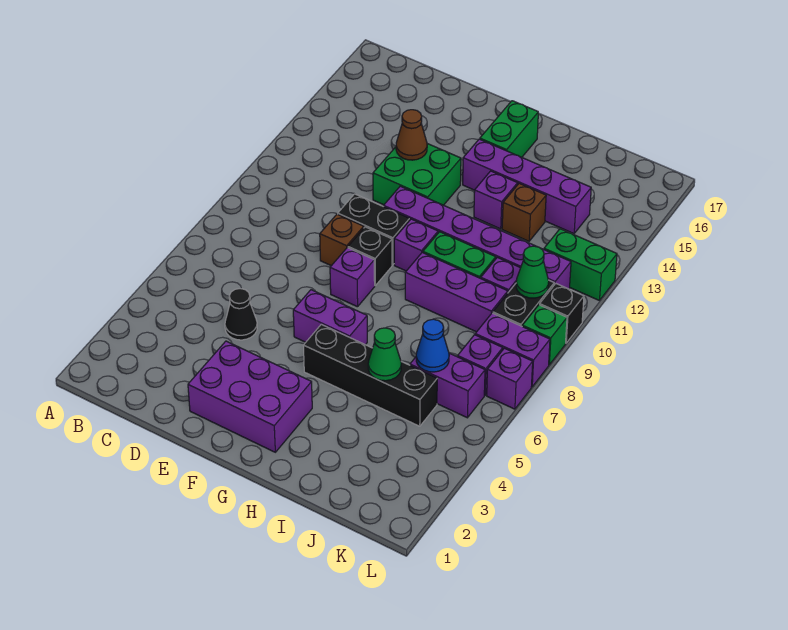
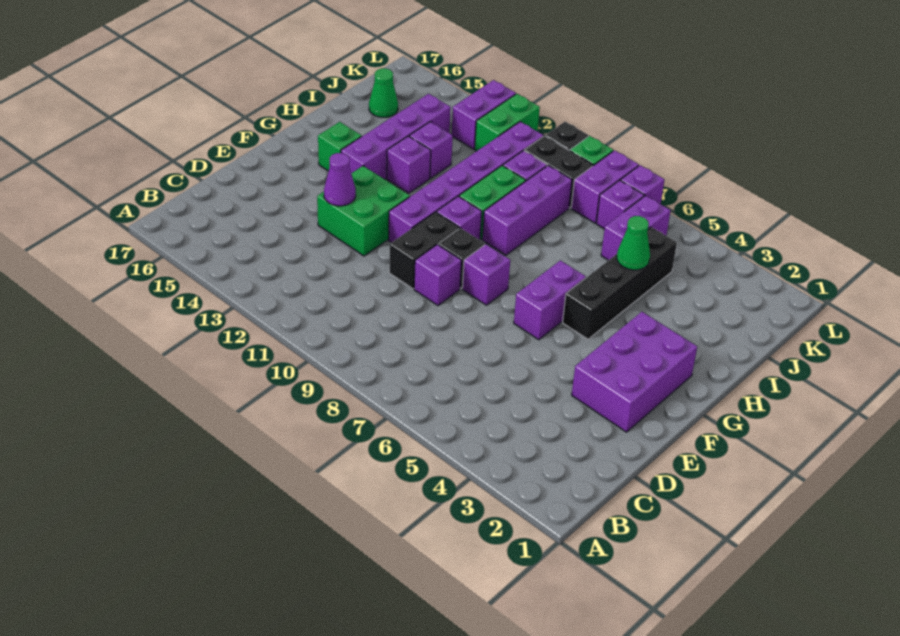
black cone D5 level 1 -> none
brown brick E9 level 1 -> purple brick E9 level 1
brown cone E13 level 2 -> purple cone E13 level 2
green brick G15:G16 level 1 -> green brick G15 level 1
brown brick I13 level 1 -> purple brick I13 level 1
blue cone J6 level 2 -> none
green cone K10 level 2 -> green cone J16 level 1
none -> purple brick K13:L13 level 1

